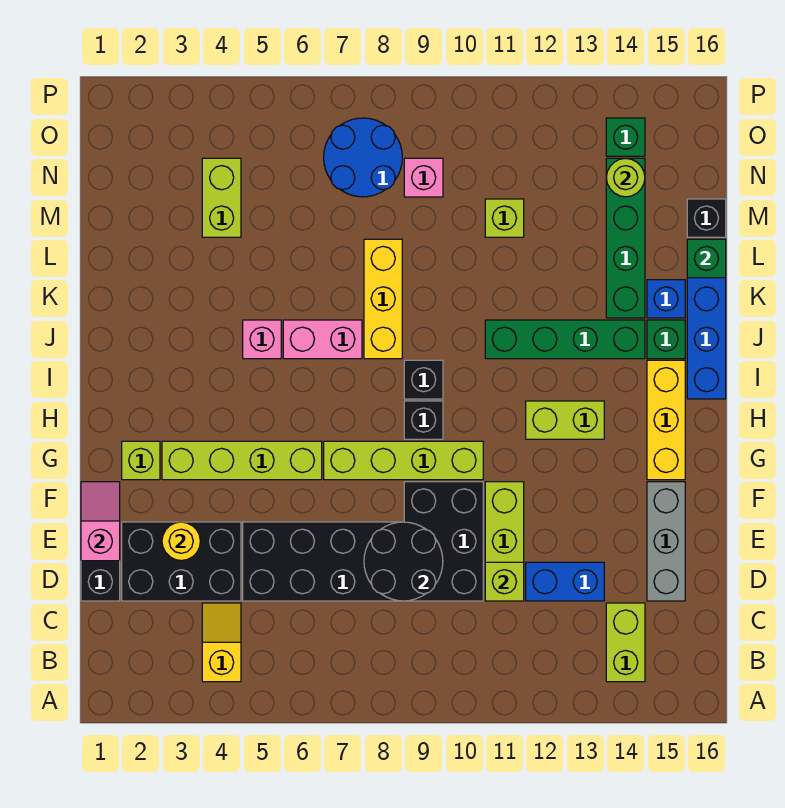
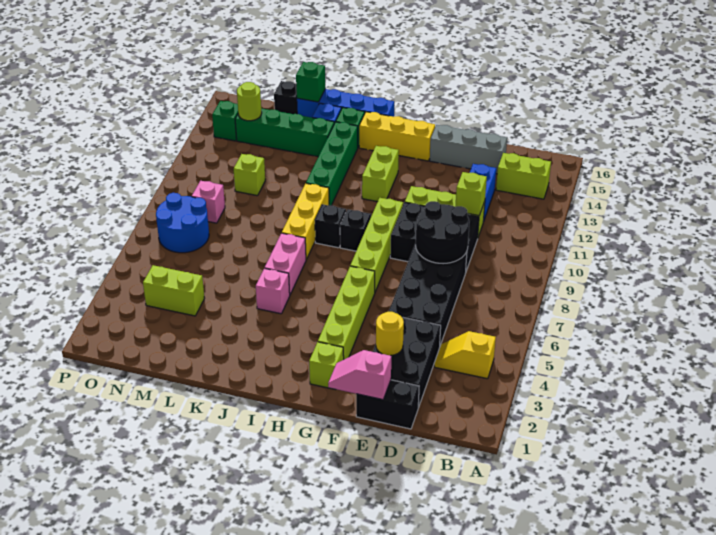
yellow brick J8:L8 level 1 -> yellow brick J8:J10 level 1

